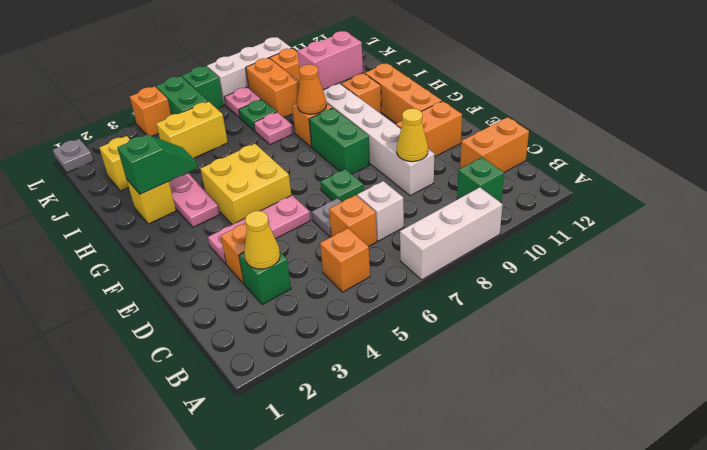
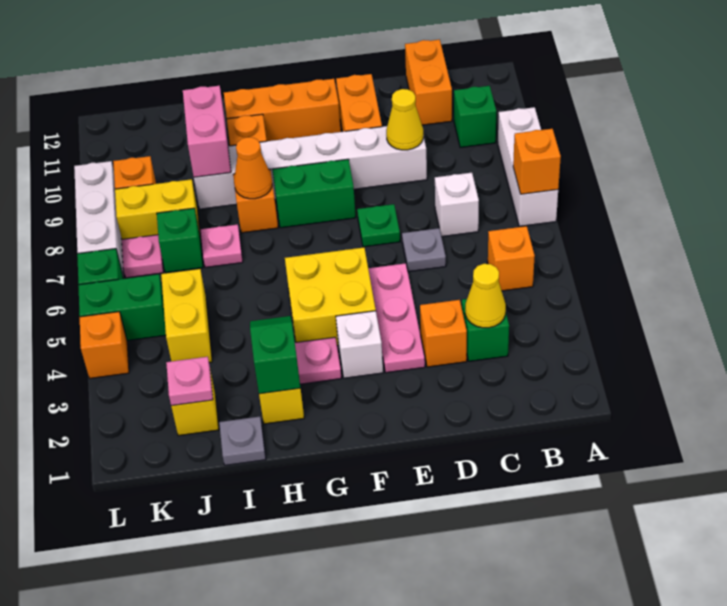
orange brick C6 level 1 -> orange brick A7 level 2
none -> white brick F3 level 1
none -> pink plate J2 level 2
green plate J7 level 1 -> green brick J7 level 1
orange brick J8:K8 level 1 -> yellow brick J8:K8 level 1
grey plate L1 level 1 -> grey plate I1 level 1

